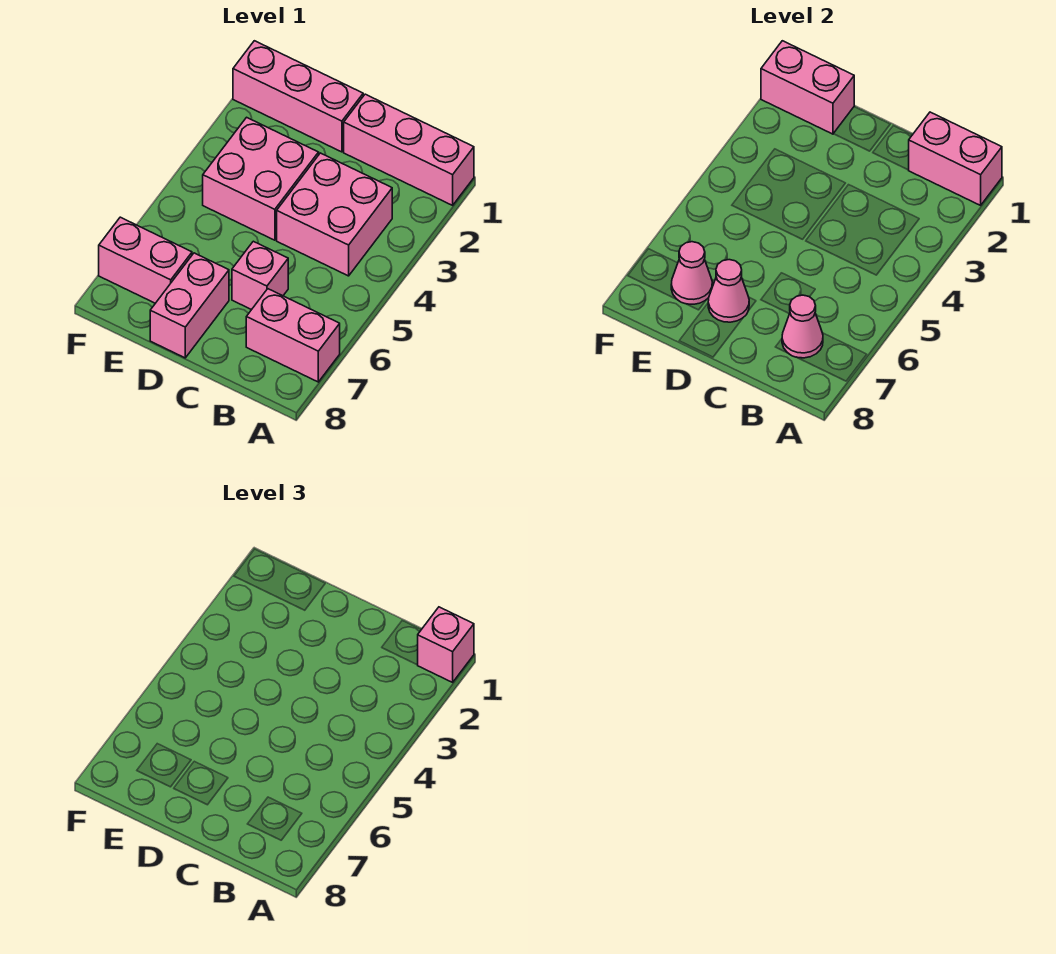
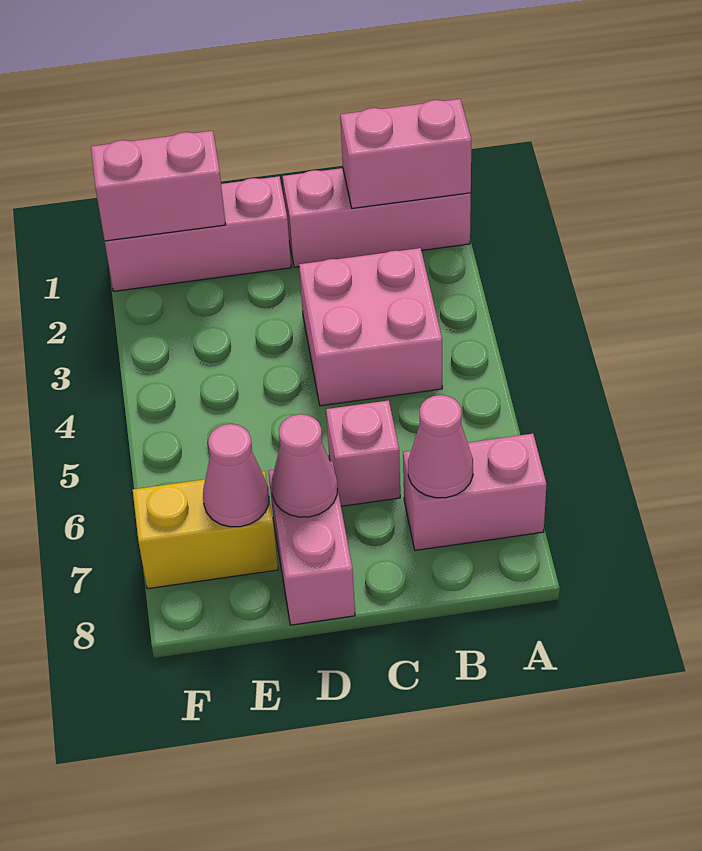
pink brick A1 level 3 -> none
pink brick D3:E4 level 1 -> none
pink brick E7:F7 level 1 -> yellow brick E7:F7 level 1

